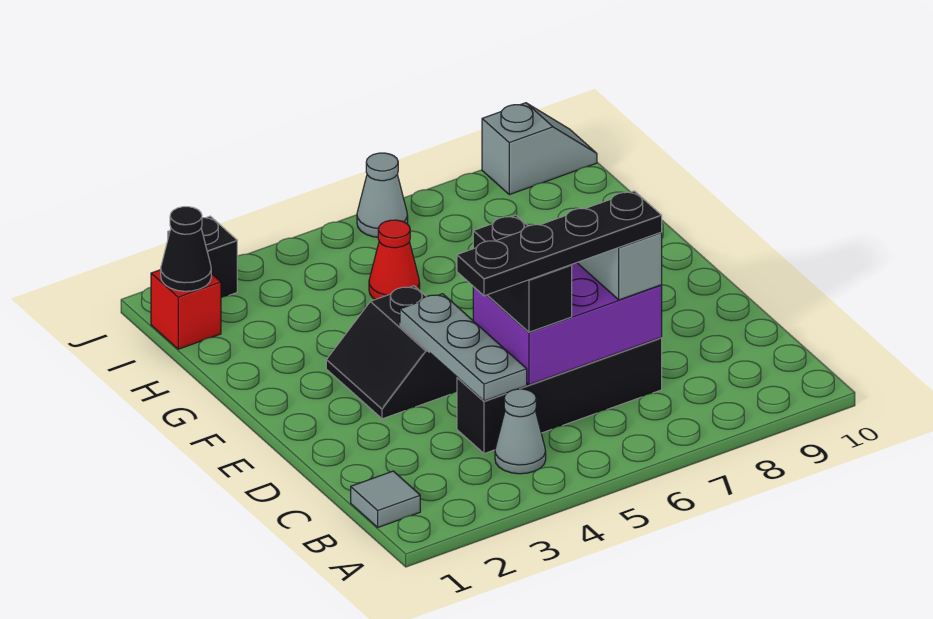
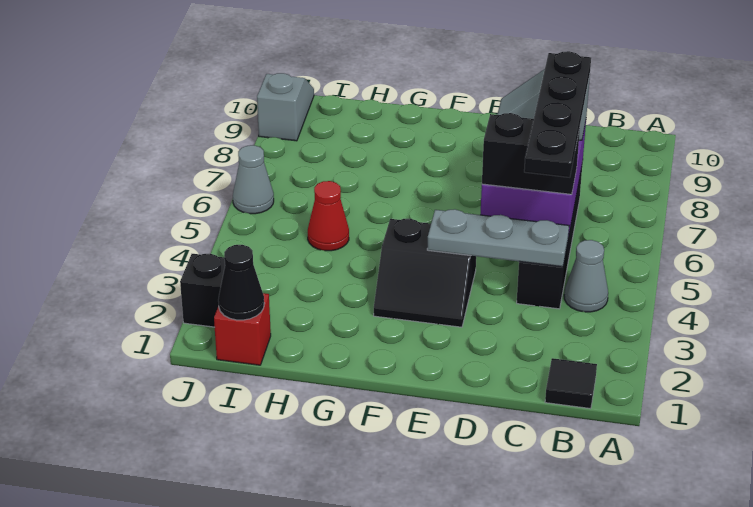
grey tile B1 level 1 -> black tile B1 level 1

